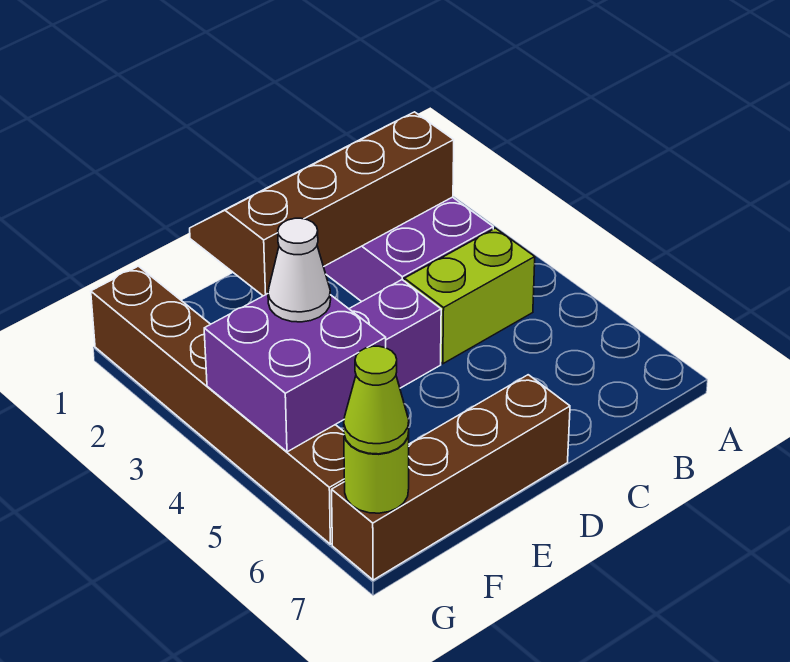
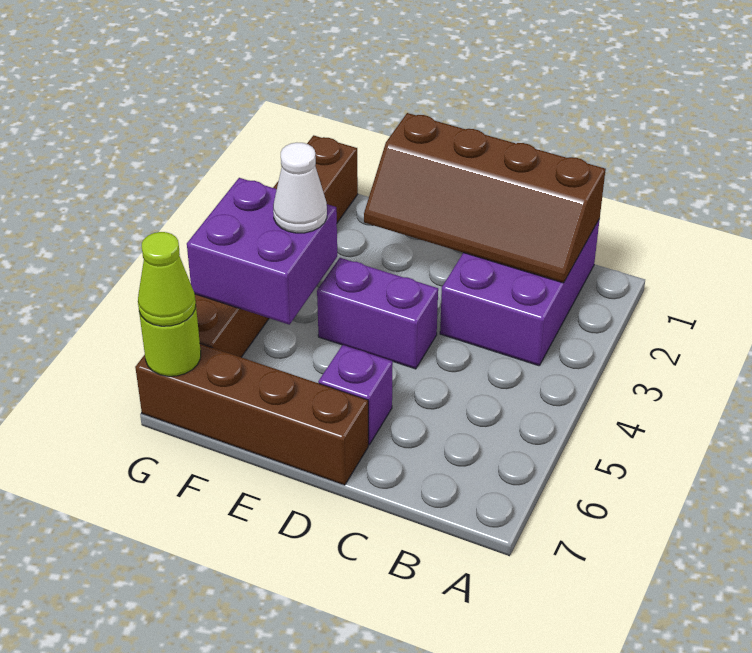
brown slope B1:E2 level 2 top 2 -> brown slope B1:E2 level 2 top 1
lime brick B4:C4 level 1 -> none
none -> purple brick D6 level 1

